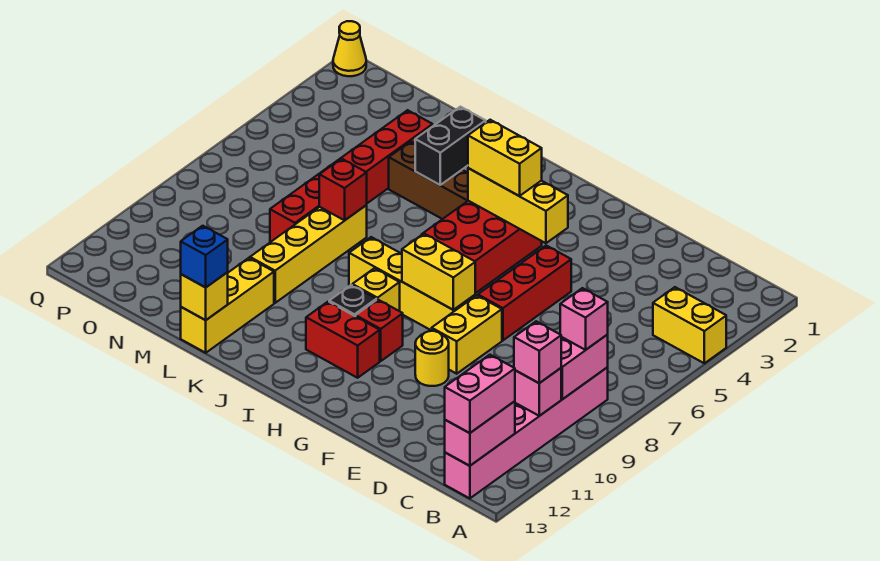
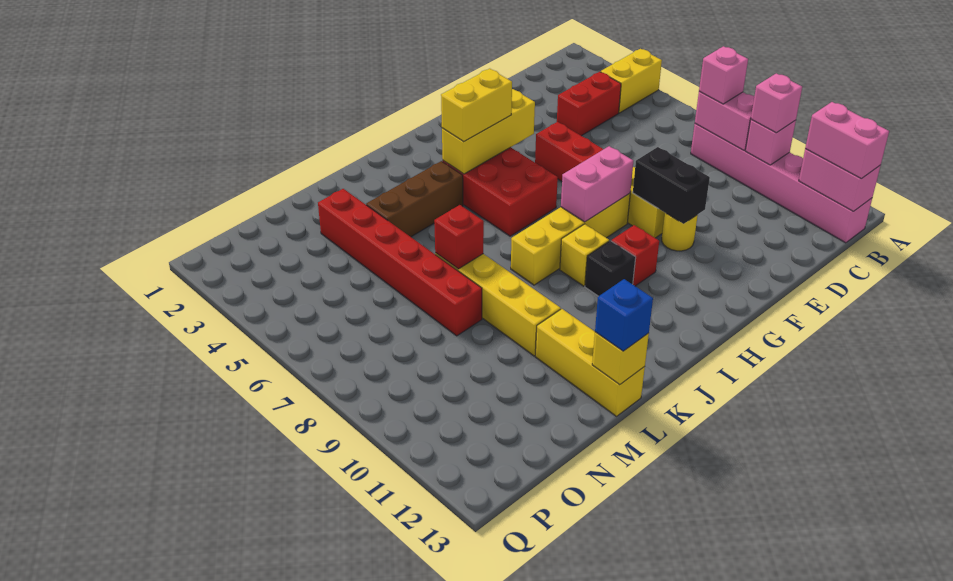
yellow brick G8:H8 level 2 -> pink brick G8:H8 level 2
red brick H11:I11 level 1 -> red brick C4:D4 level 1
black brick K3:K4 level 2 -> black brick F9:F10 level 2
yellow cone Q1 level 1 -> none

